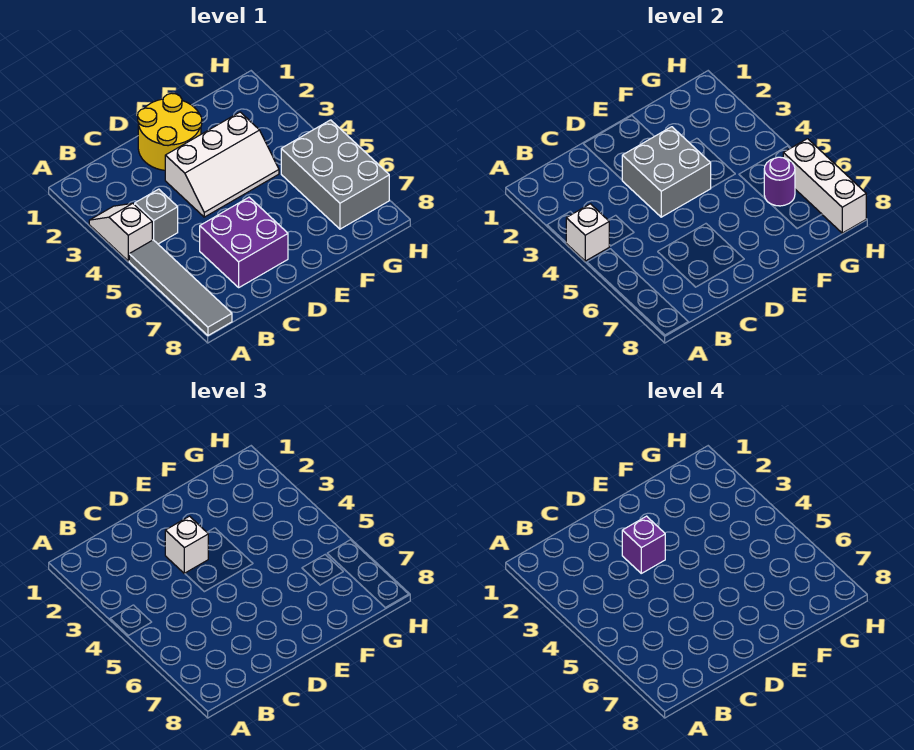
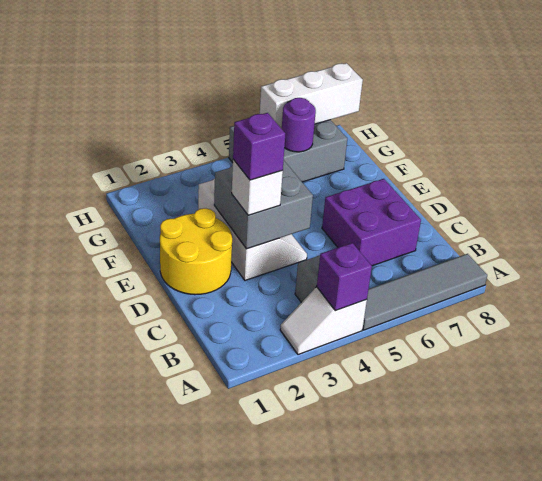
white brick A4 level 2 -> purple brick A4 level 2

